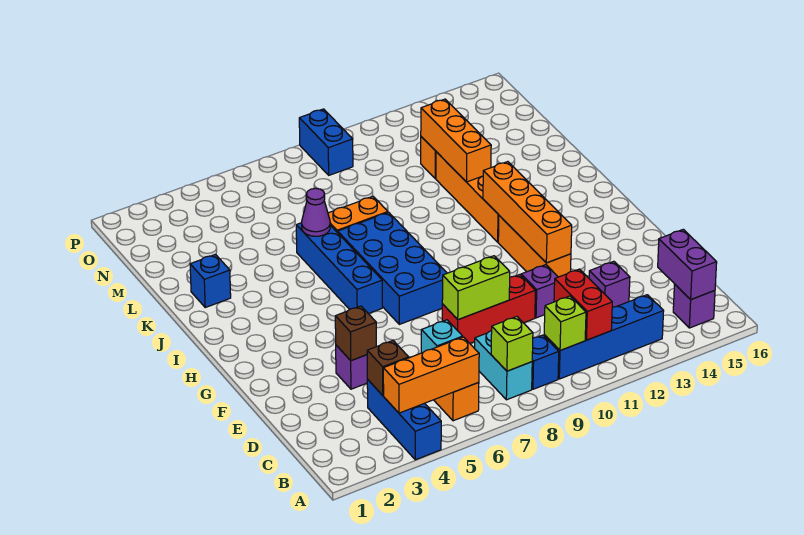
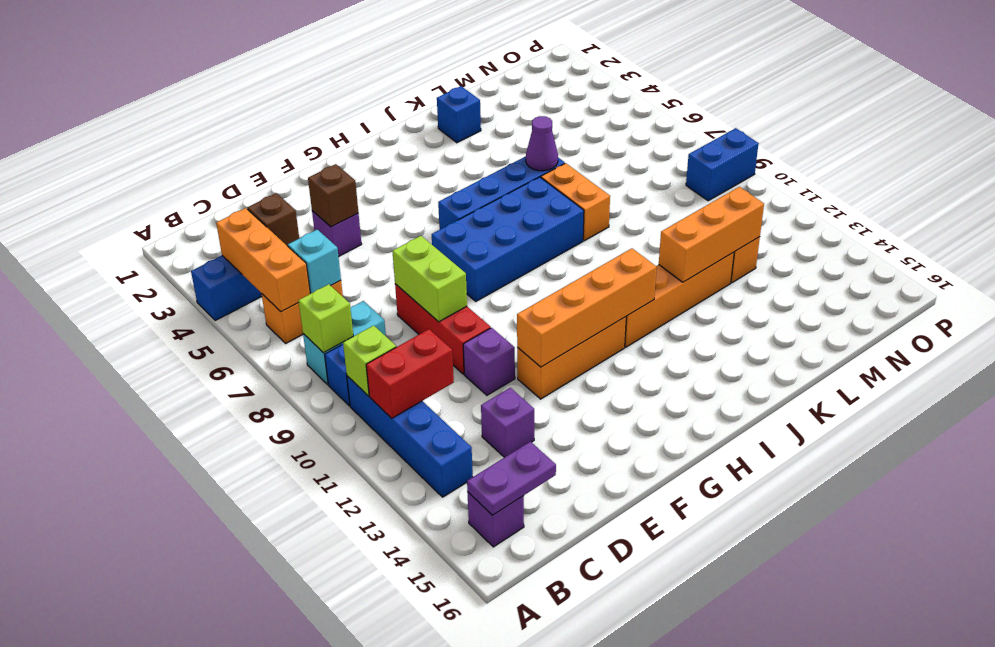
purple brick B15:C15 level 2 -> purple plate B15:C15 level 2

